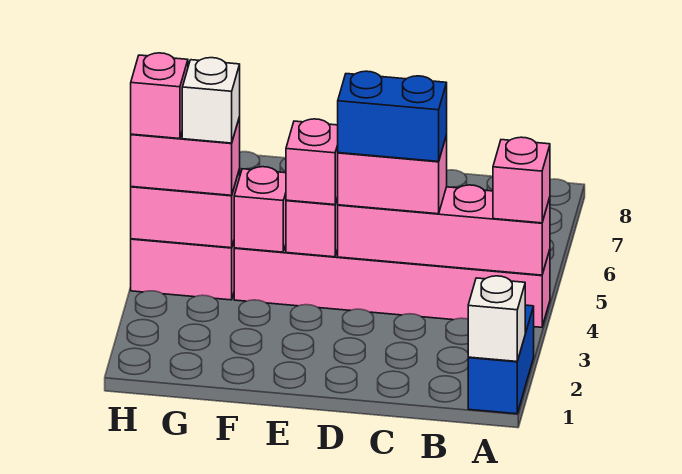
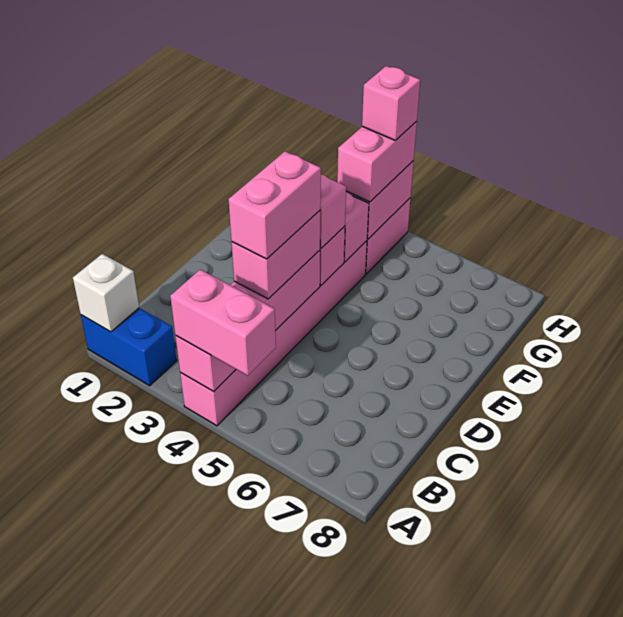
pink brick A4 level 3 -> pink brick A4:A5 level 3
blue brick C4:D4 level 4 -> pink brick C4:D4 level 4
white brick G4 level 4 -> none

